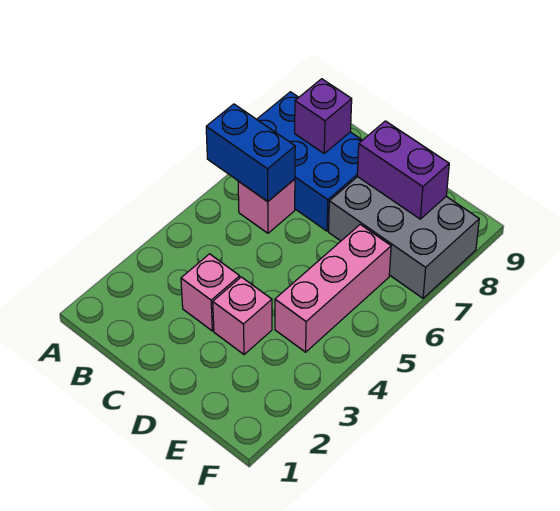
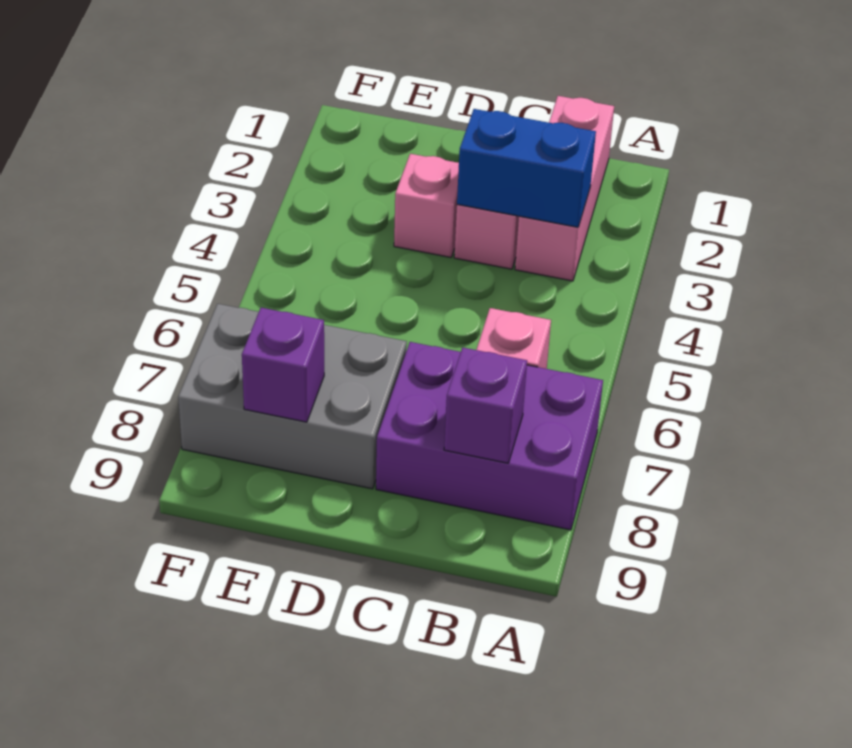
blue brick A6:B6 level 2 -> blue brick B3:C3 level 2
blue brick A7:C8 level 1 -> purple brick A7:C8 level 1
purple brick D8:E8 level 2 -> purple brick E8 level 2
pink brick E4:E6 level 1 -> pink brick B1:B3 level 1

